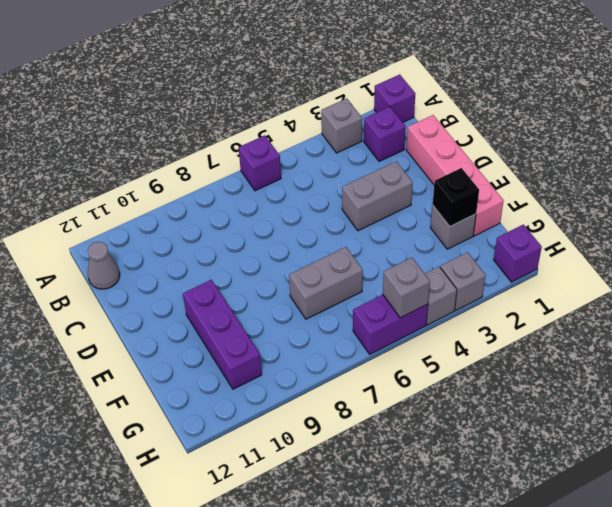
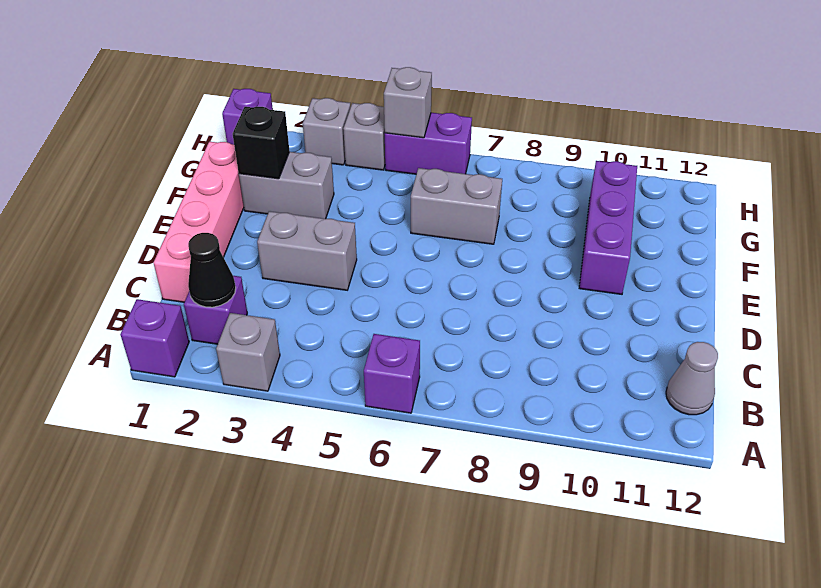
none -> black cone B2 level 2
grey brick F2 level 1 -> grey brick F2:F3 level 1

